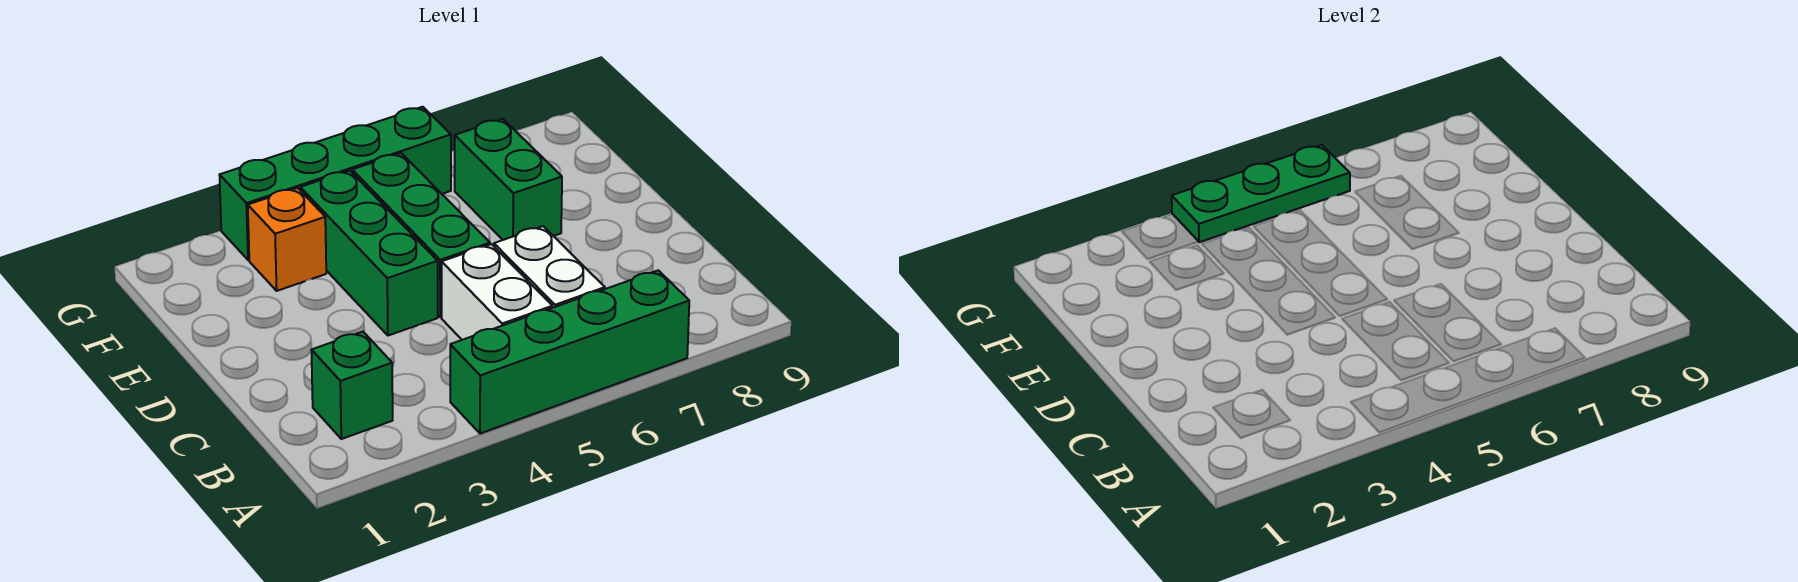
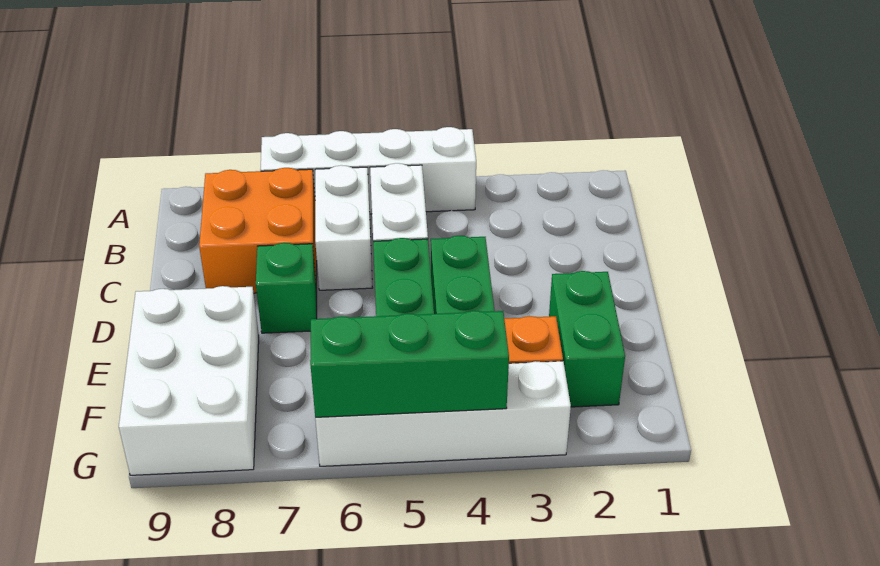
green brick A4:A7 level 1 -> white brick A4:A7 level 1
green brick B2 level 1 -> green brick D7 level 1
none -> orange brick B7:C8 level 1
green brick E7:F7 level 1 -> green brick E2:F2 level 1
none -> white brick E8:G9 level 1
green brick G3:G6 level 1 -> white brick G3:G6 level 1
green plate G4:G6 level 2 -> green brick G4:G6 level 2

